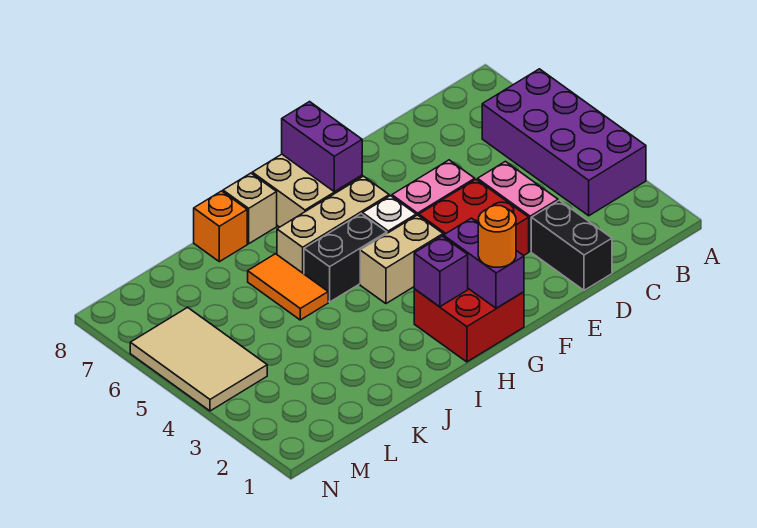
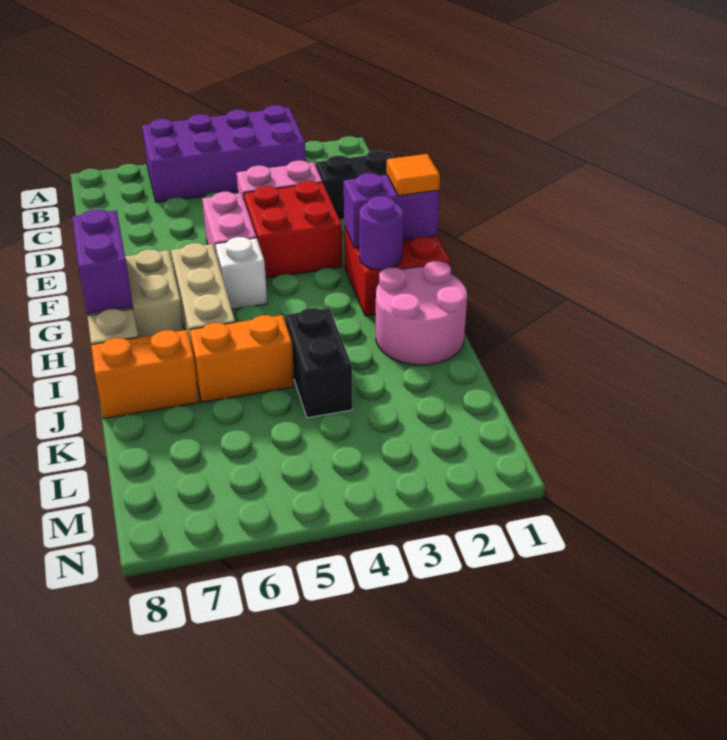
orange round brick G1 level 3 -> orange tile G1 level 3
tan brick G4:H4 level 1 -> none
purple brick G7:G8 level 2 -> purple brick G8:H8 level 2
purple brick H2 level 2 -> purple round brick H2 level 2
black brick H5:I5 level 1 -> black brick J4:K4 level 1
none -> pink round brick I1:J2 level 1
orange tile J5:J6 level 1 -> orange brick J5:J6 level 1
orange brick J8 level 1 -> orange brick J7:J8 level 1
tan tile M4:N6 level 1 -> none

